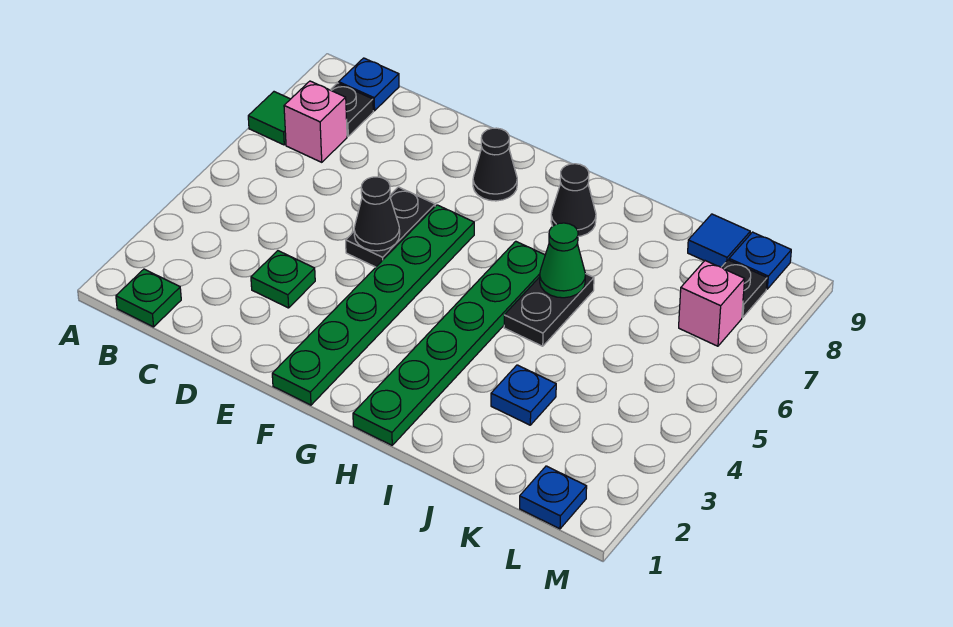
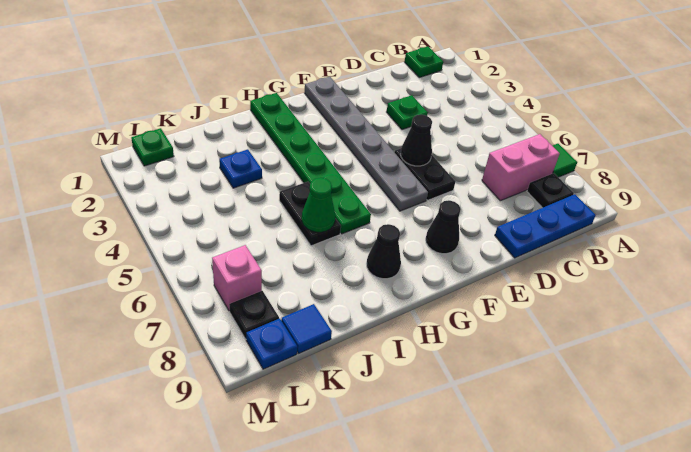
pink brick B7 level 1 -> pink brick B7:C7 level 1
blue plate B9 level 1 -> blue plate B9:D9 level 1
green plate F1:F6 level 1 -> grey plate F1:F6 level 1
blue plate L1 level 1 -> green plate L1 level 1

